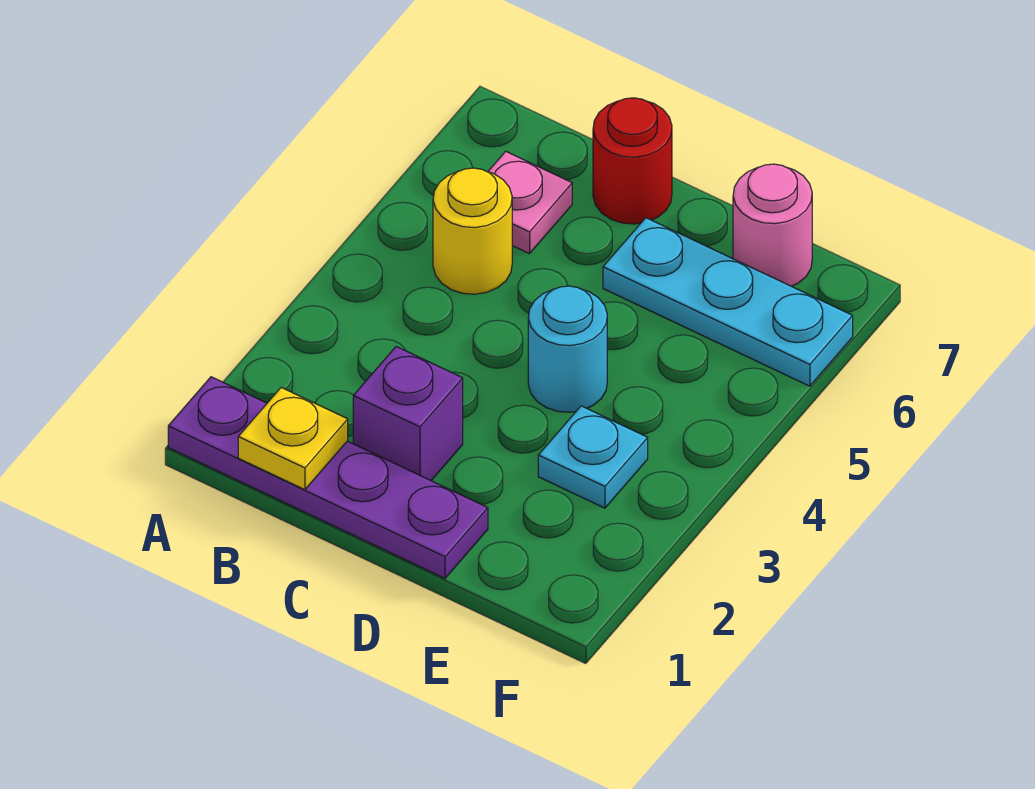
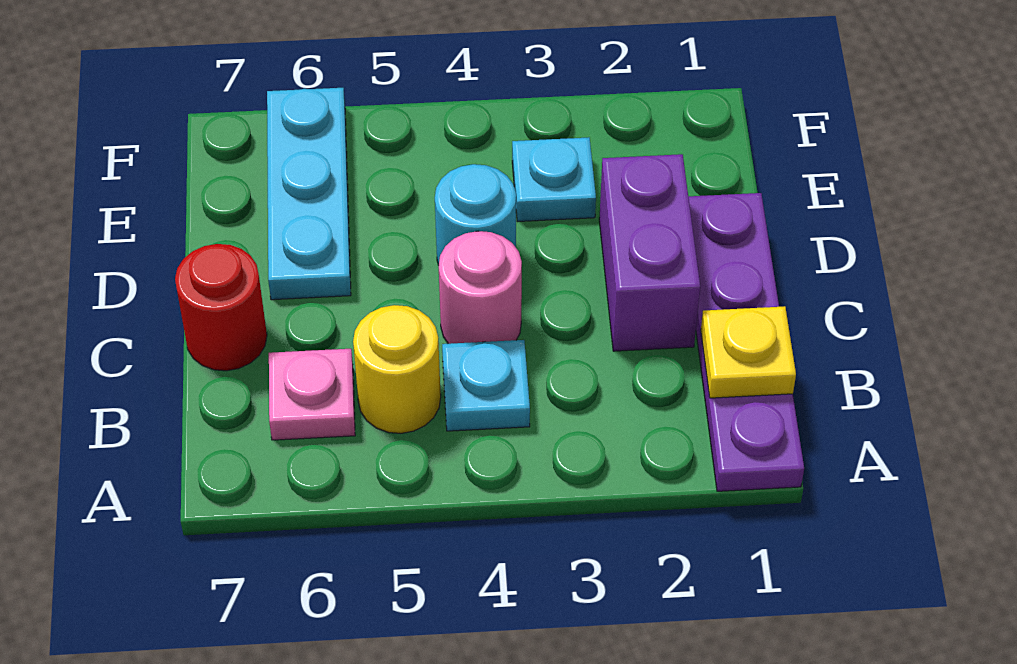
none -> cyan plate B4 level 1
purple brick C2 level 1 -> purple brick C2:D2 level 1
pink round brick E7 level 1 -> pink round brick C4 level 1

